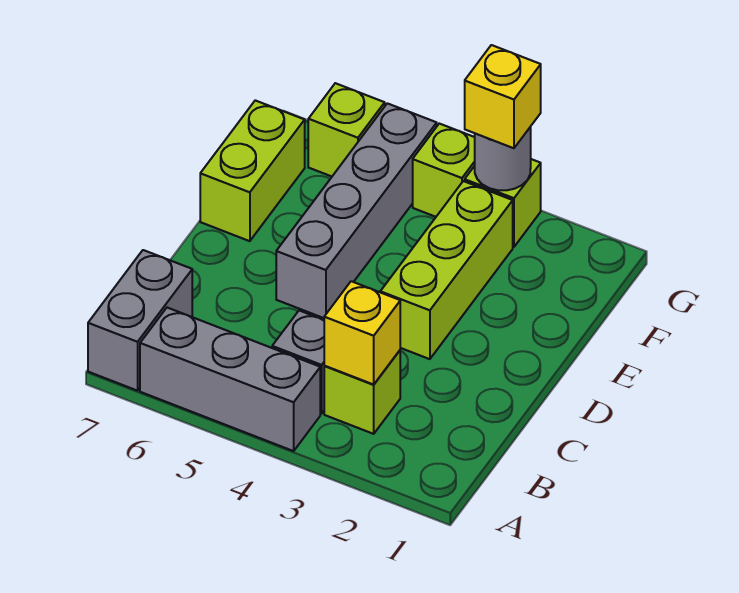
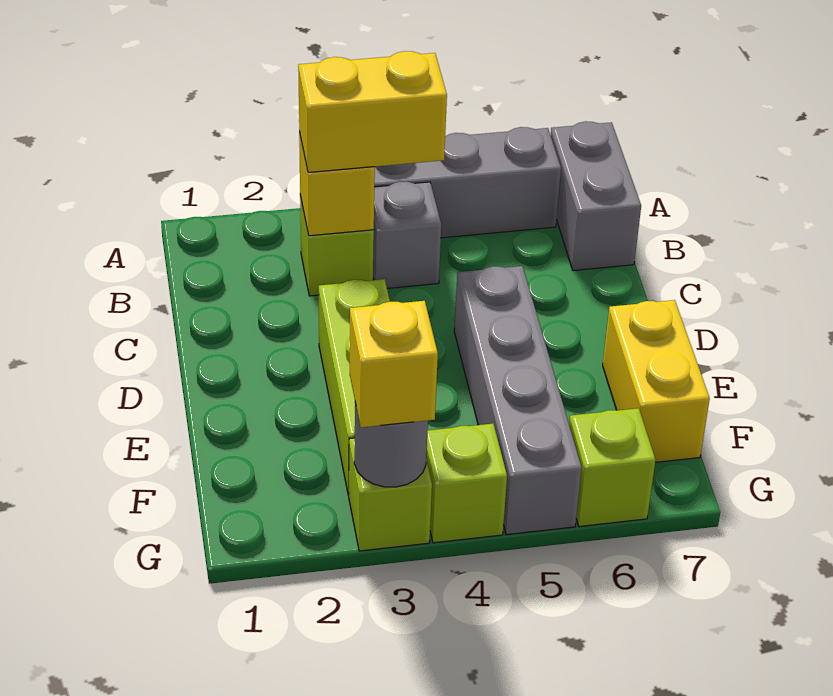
none -> yellow brick B3:B4 level 3
lime brick E7:F7 level 1 -> yellow brick E7:F7 level 1

